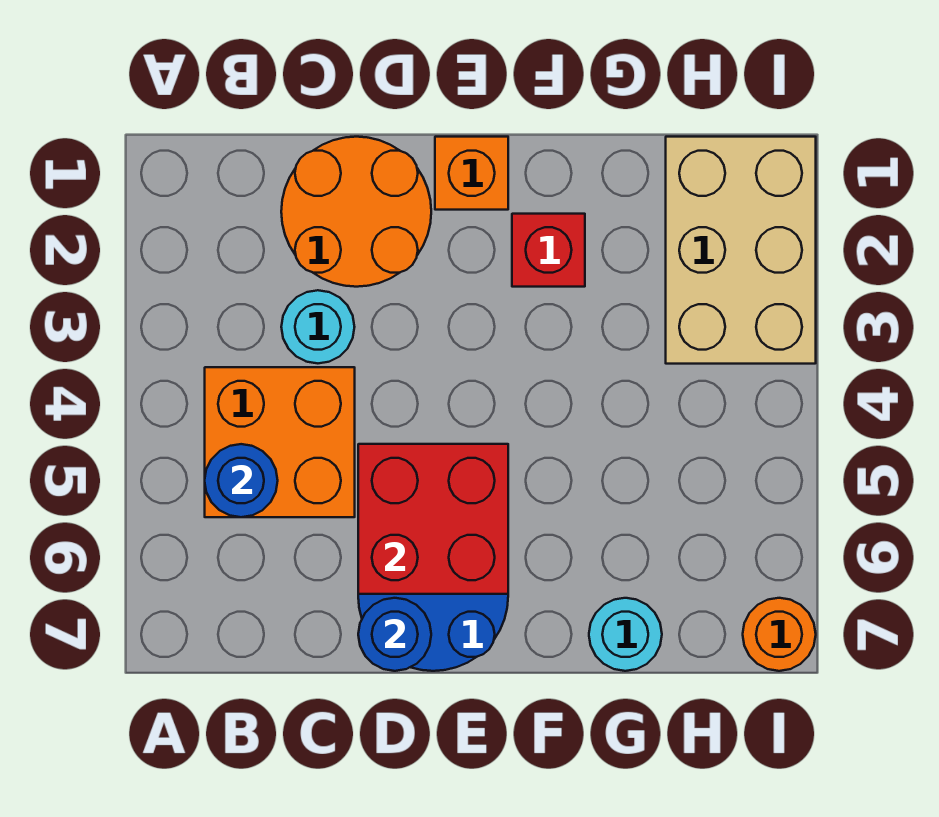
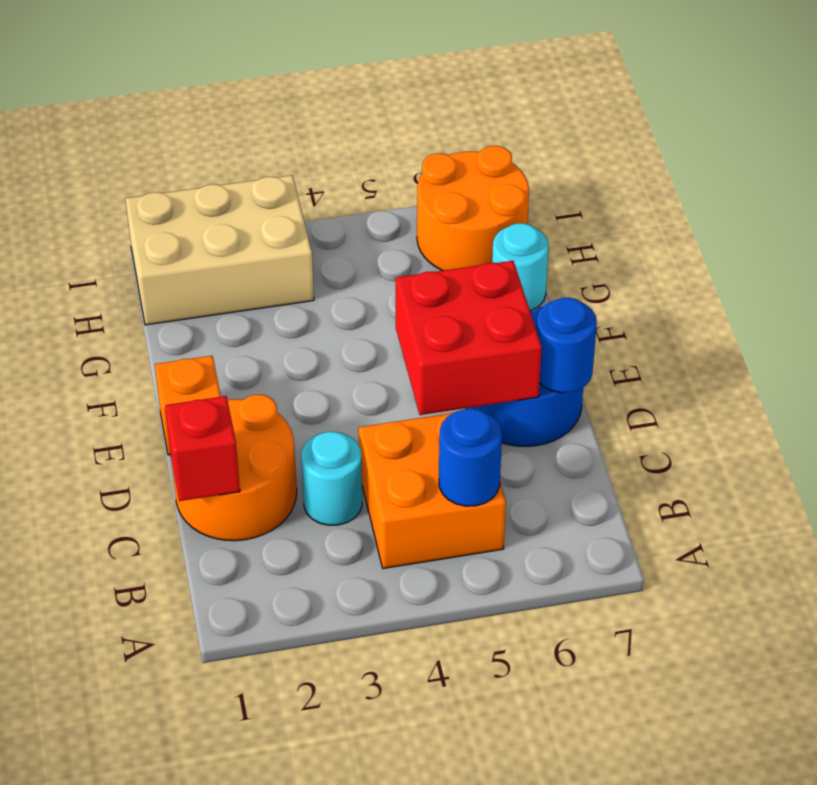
red brick F2 level 1 -> red brick C1 level 2
orange round brick I7 level 1 -> orange round brick H6:I7 level 1

